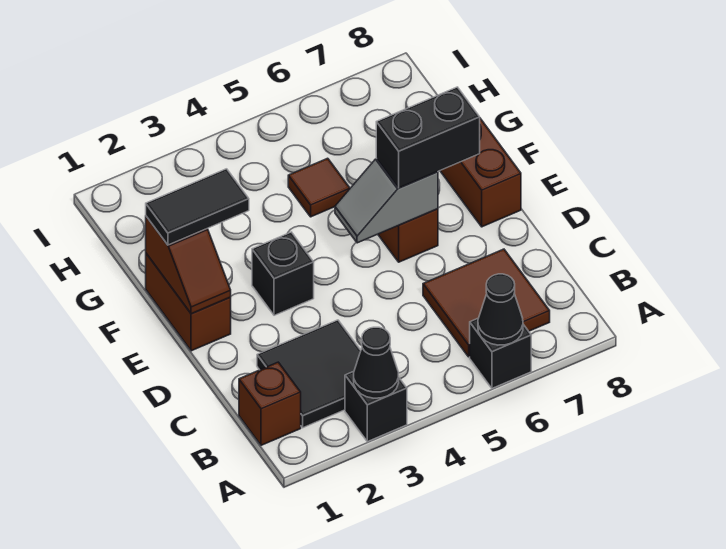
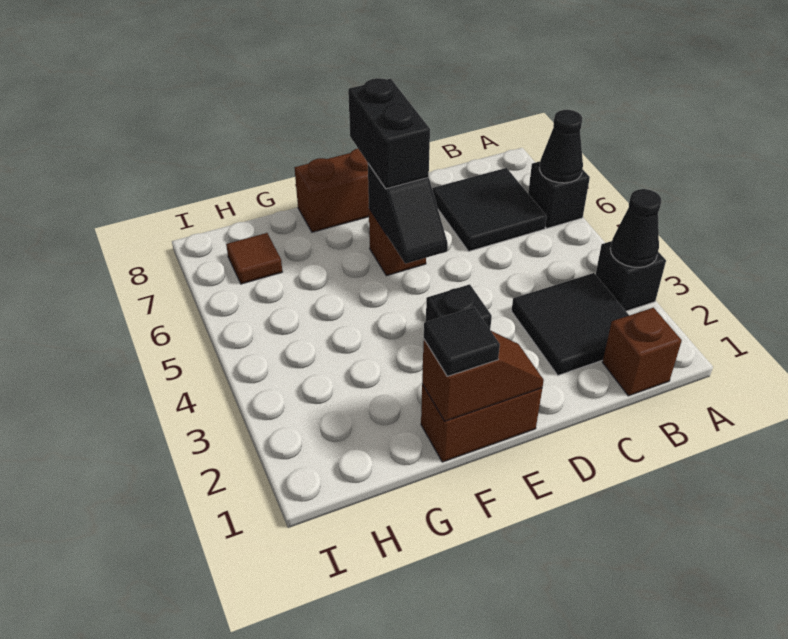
brown tile B6:C7 level 1 -> black tile B6:C7 level 1
grey slope E5:E6 level 2 top 6 -> black slope E5:E6 level 2 top 6
black tile F1:F2 level 3 -> black tile F1 level 3
brown tile G5 level 1 -> brown tile H7 level 1

